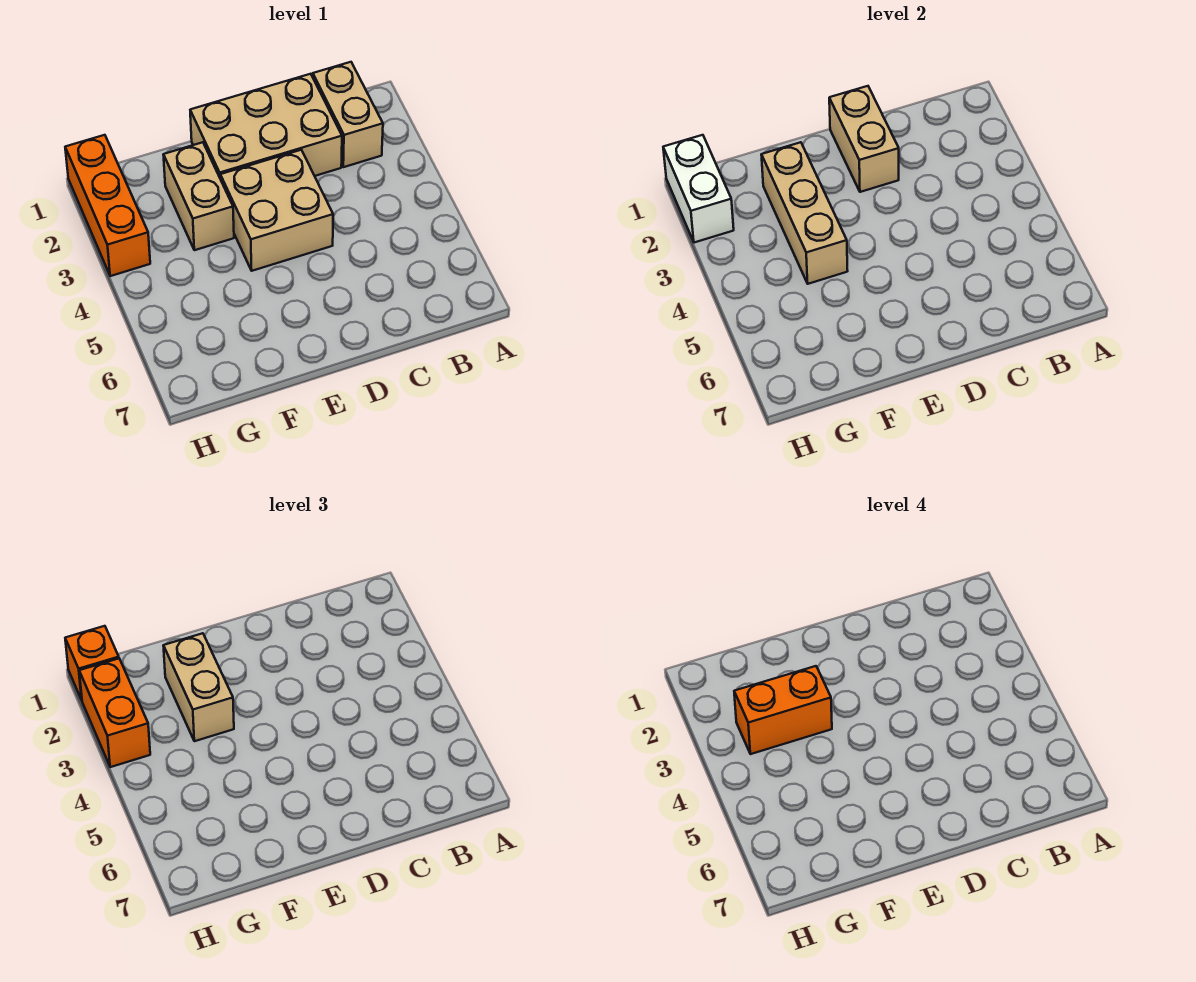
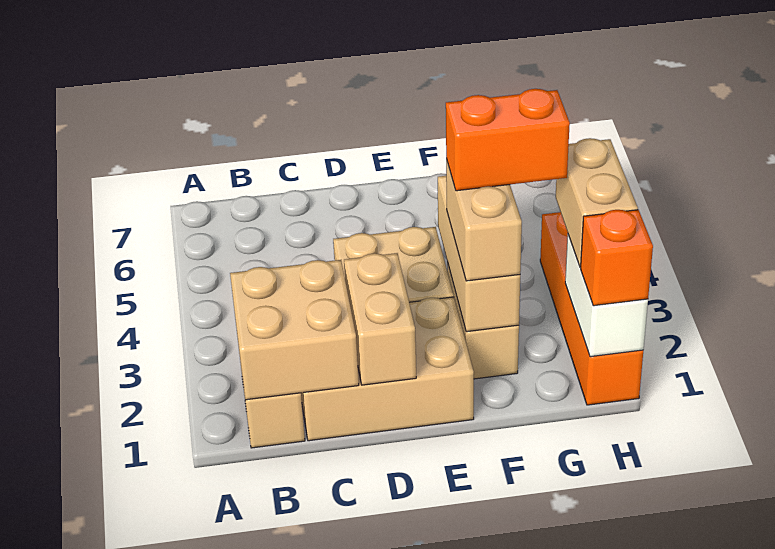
none -> tan brick B1:C2 level 2
orange brick H1:H3 level 1 -> orange brick H1:H4 level 1
orange brick H2:H3 level 3 -> tan brick H2:H3 level 3

